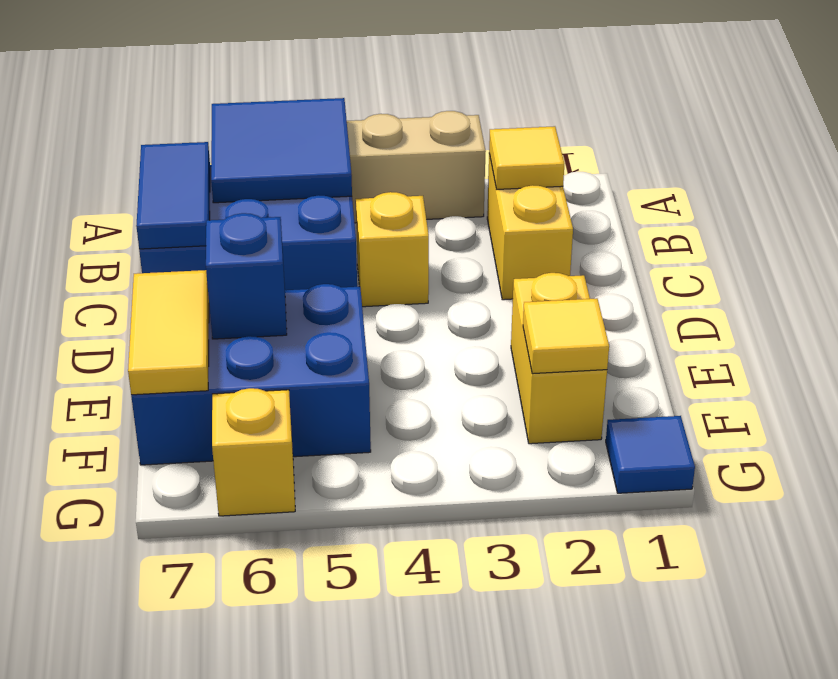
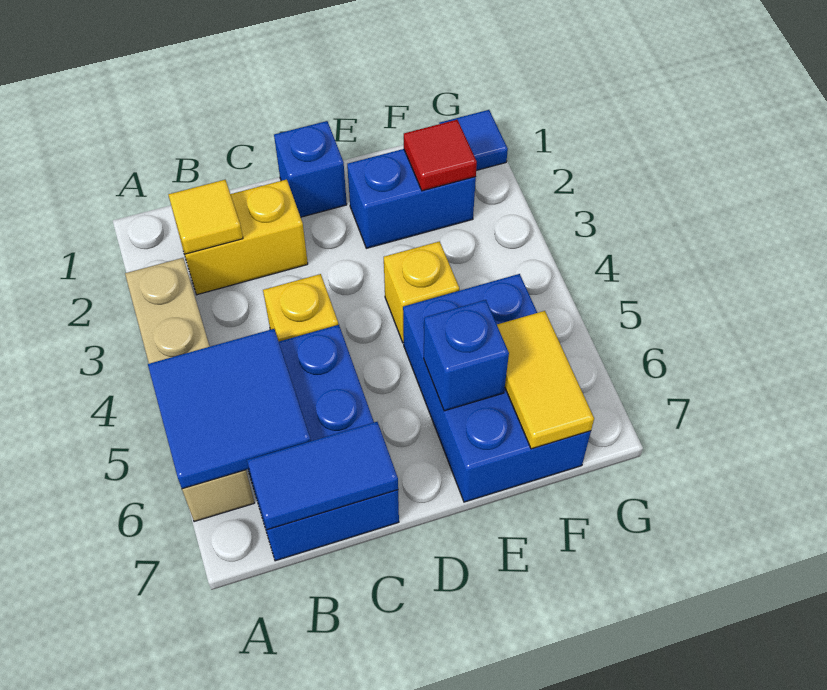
none -> blue brick D1 level 1
yellow brick E2:F2 level 1 -> blue brick E2:F2 level 1
yellow tile E7:F7 level 2 -> yellow tile F6:F7 level 2
yellow tile F2 level 2 -> red tile F2 level 2
yellow brick G6 level 1 -> yellow brick E4 level 1

